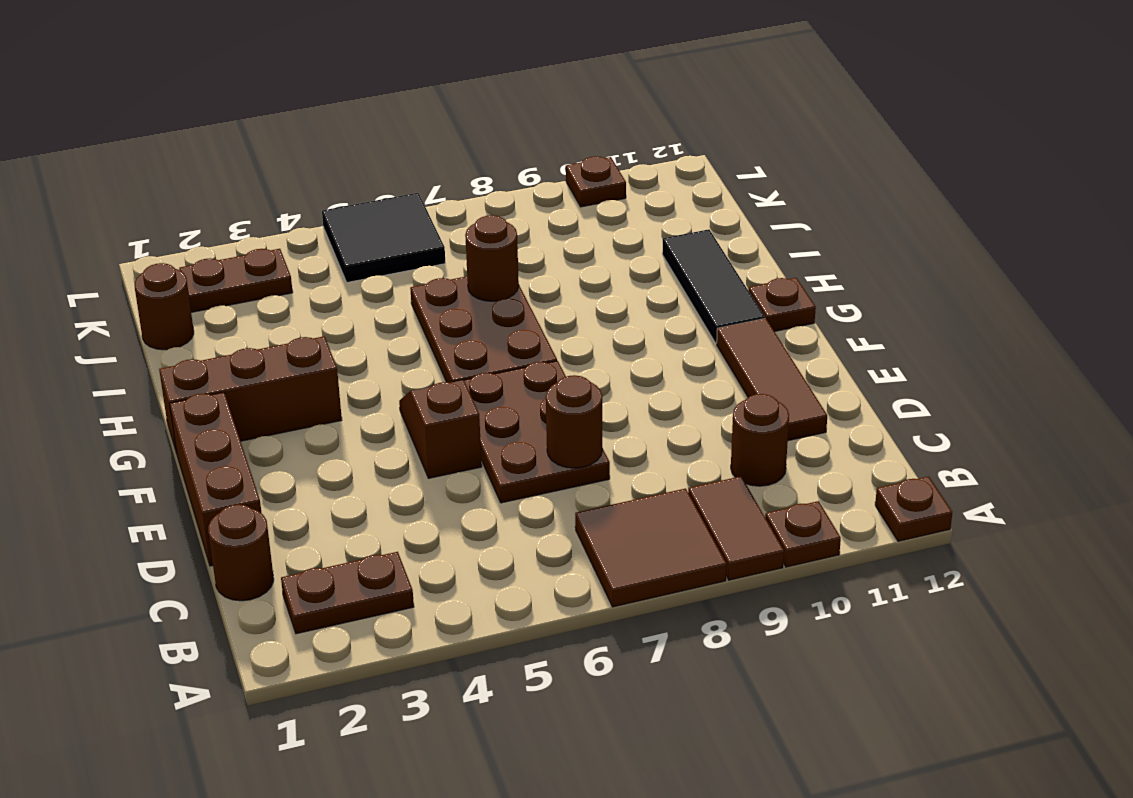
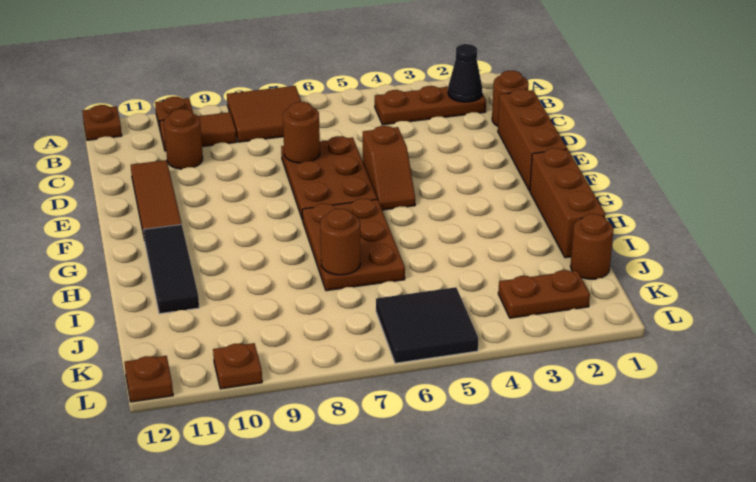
brown tile A9:B9 level 1 -> brown tile B9:B10 level 1
brown plate B2:B3 level 1 -> brown plate B2:B4 level 1
none -> black cone B2 level 2
brown brick G1:G3 level 1 -> brown brick G1:I1 level 1
brown plate G12 level 1 -> brown plate L12 level 1

